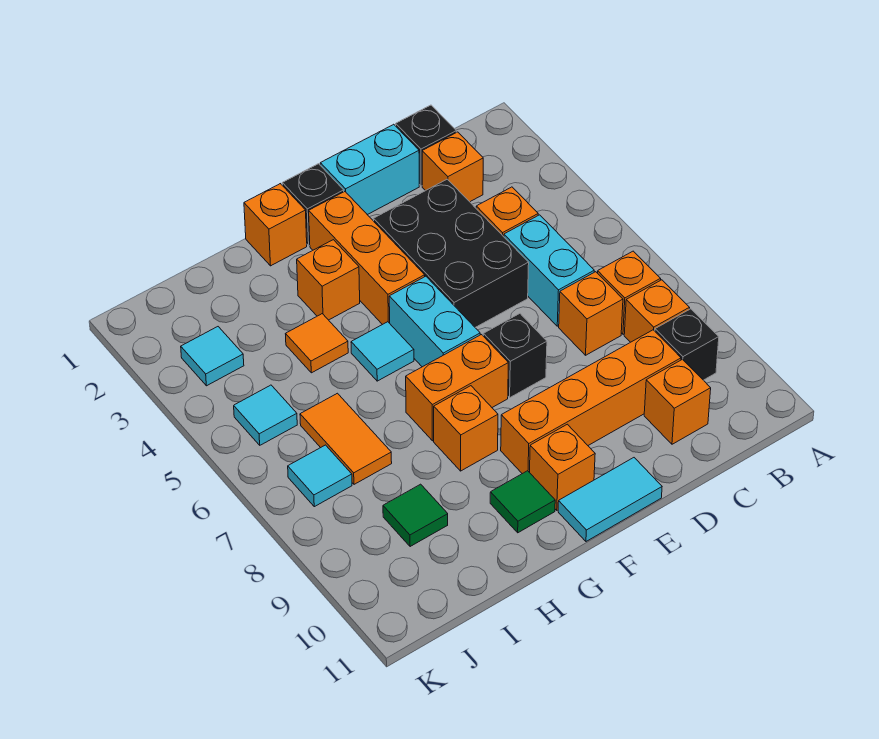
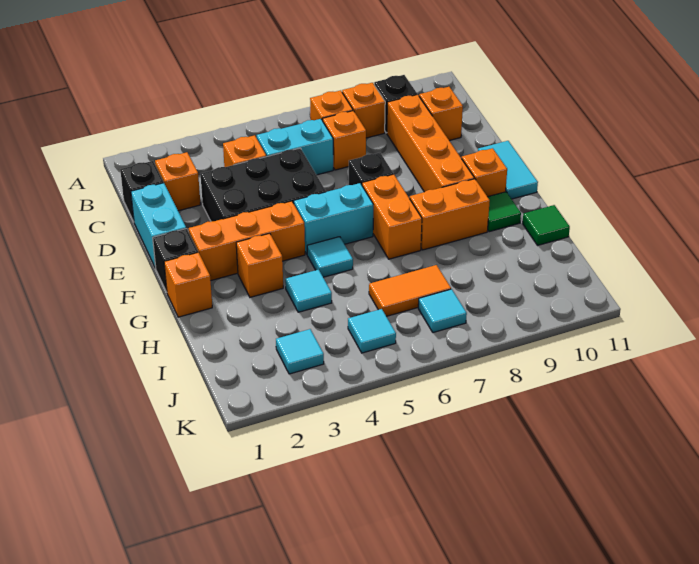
orange brick G8 level 1 -> orange brick G8:G9 level 1
orange tile H4 level 1 -> cyan tile H4 level 1
green tile I9 level 1 -> green tile H11 level 1

